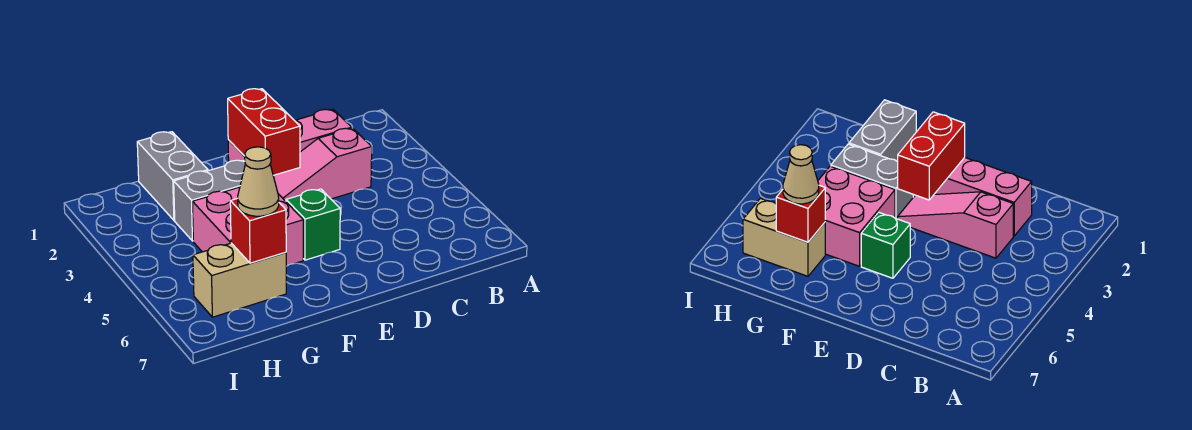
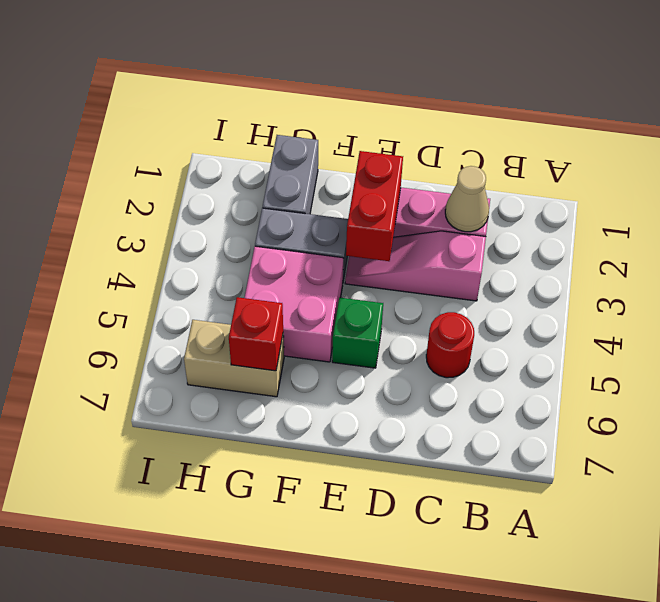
none -> red round brick C5 level 1
tan cone G6 level 3 -> tan cone C2 level 2

